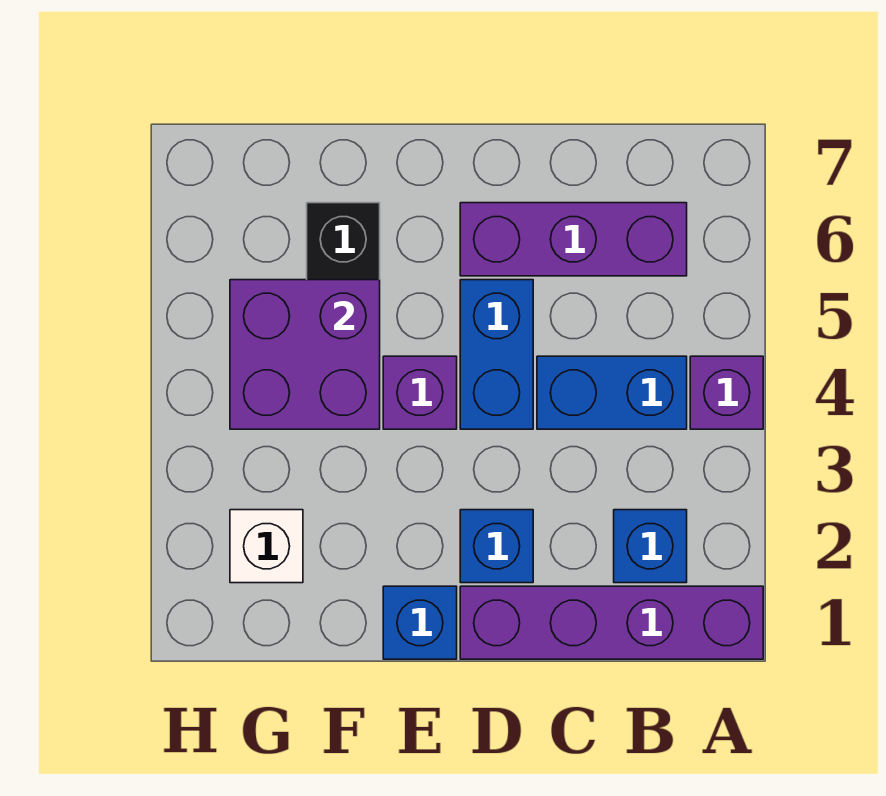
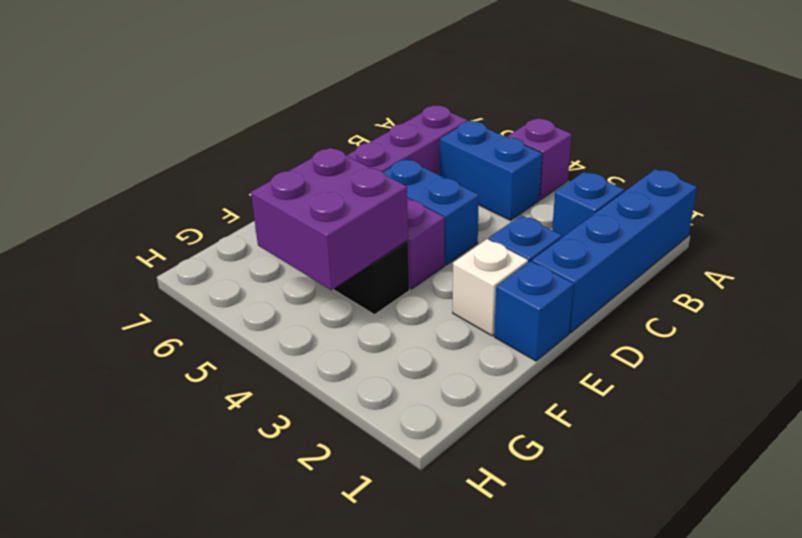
purple brick A1:D1 level 1 -> blue brick A1:D1 level 1
blue brick B4:C4 level 1 -> blue brick B4:B5 level 1
white brick G2 level 1 -> white brick E2 level 1

